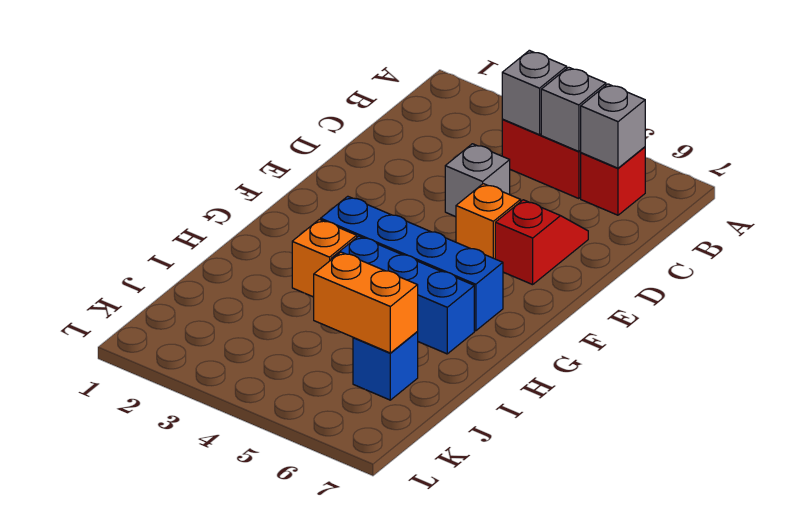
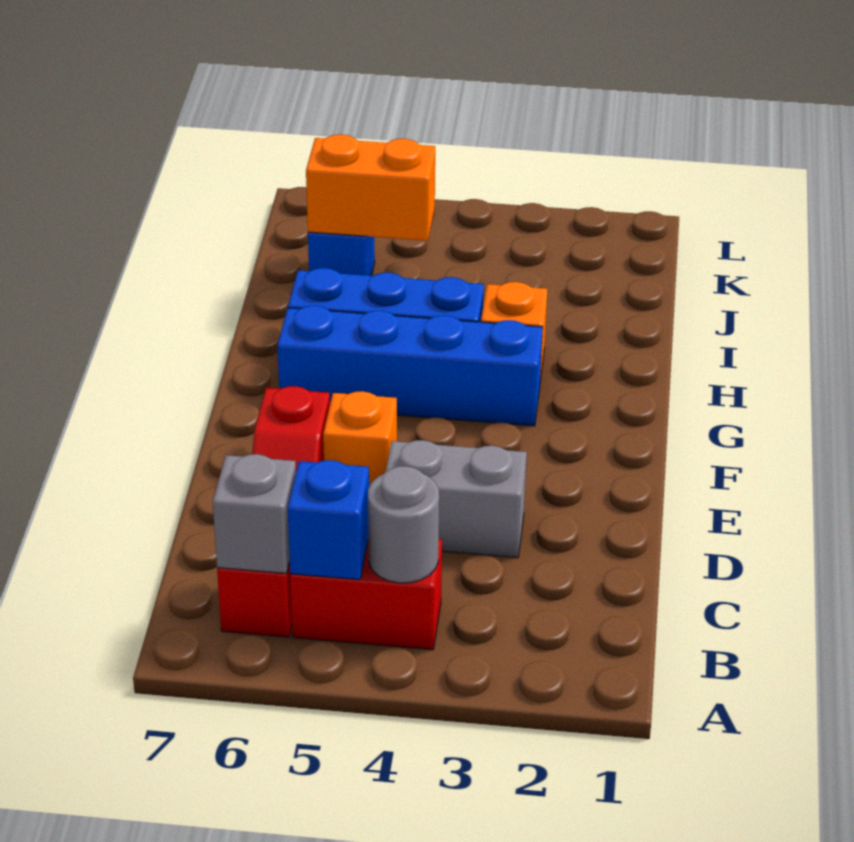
grey brick B4 level 2 -> grey round brick B4 level 2
grey brick B5 level 2 -> blue brick B5 level 2
grey brick D4 level 1 -> grey brick D3:D4 level 1

